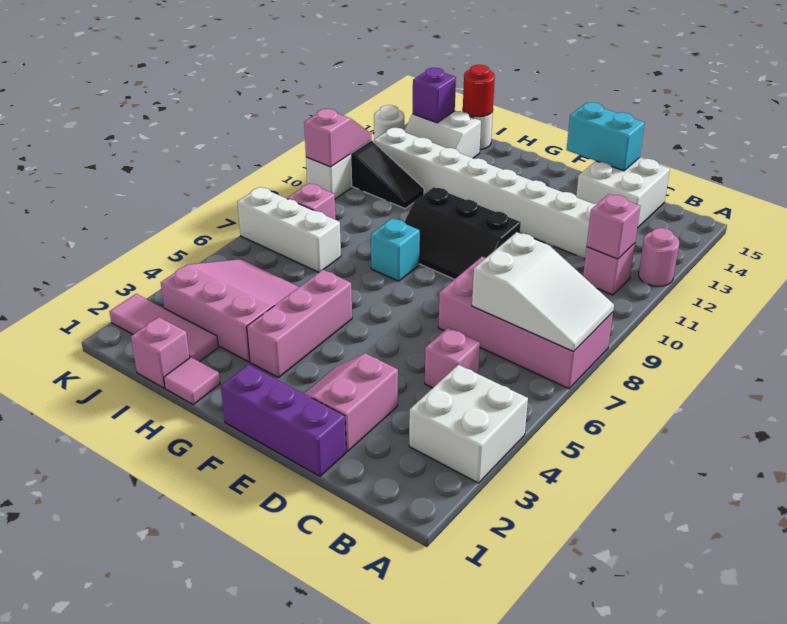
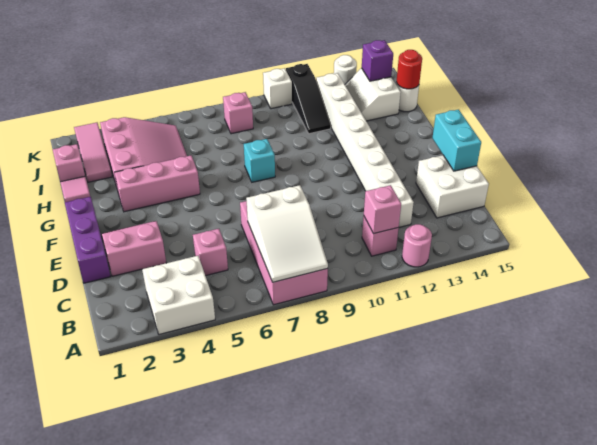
black slope E9:G10 level 1 top 10 -> none
white brick I7:K7 level 1 -> none
pink slope K10:K11 level 2 top 10 -> none

